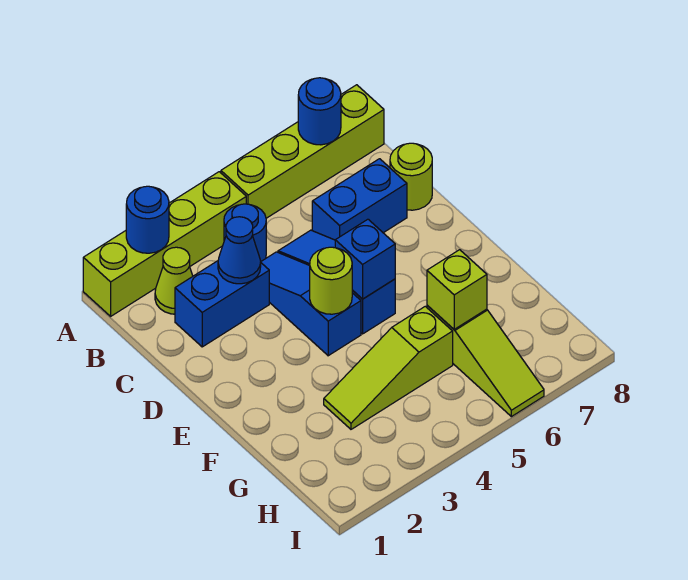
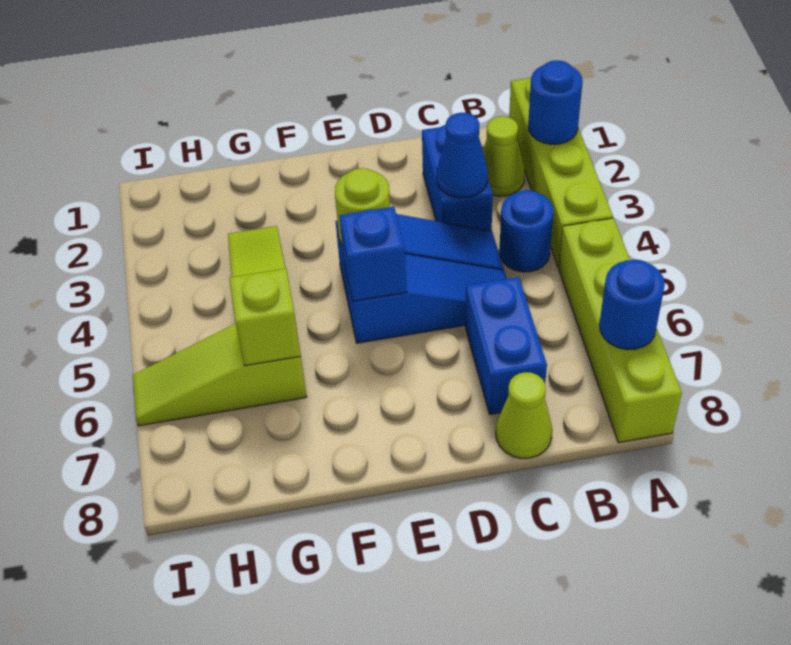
lime round brick C8 level 1 -> lime cone C8 level 1

